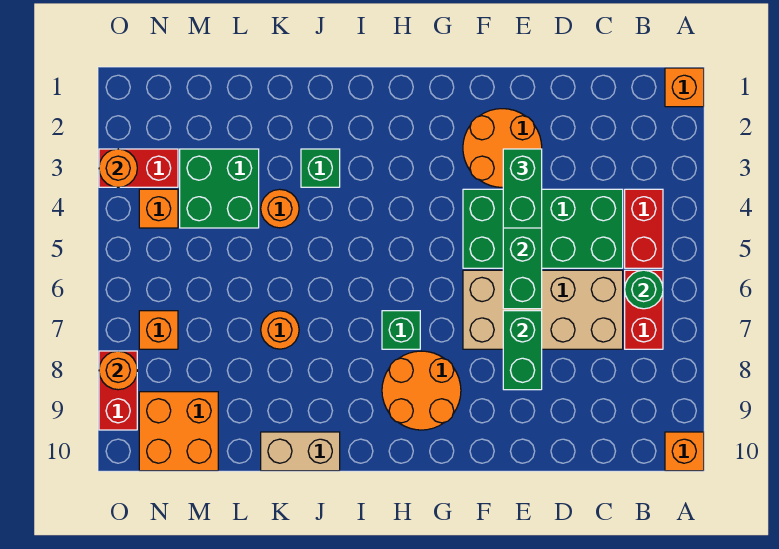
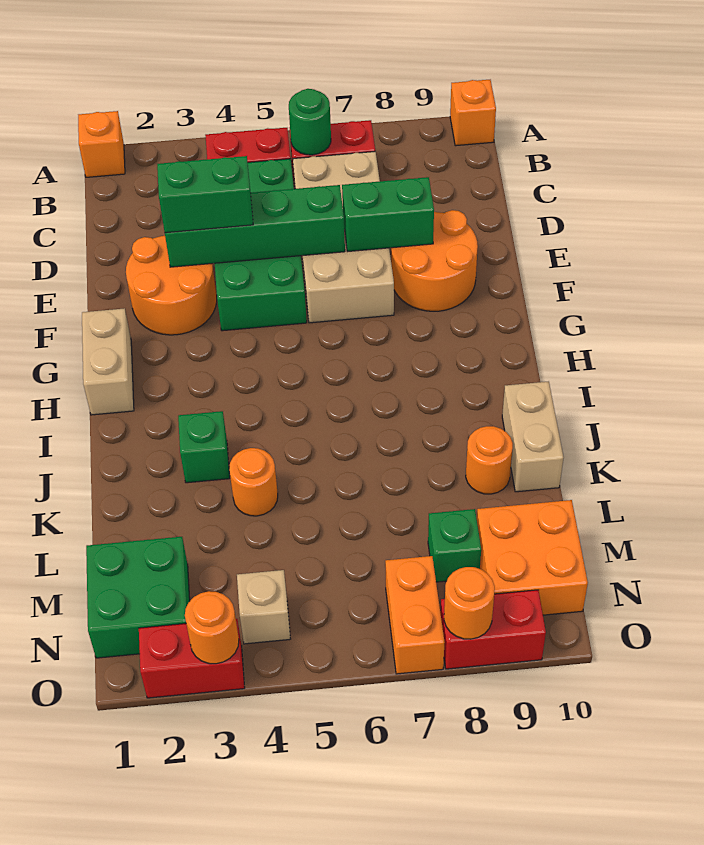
none -> tan brick G1:H1 level 1
orange round brick G8:H9 level 1 -> orange round brick E8:F9 level 1
green brick H7 level 1 -> green brick M8 level 1
orange round brick K7 level 1 -> orange round brick K9 level 1
green brick L3:M4 level 1 -> green brick M1:N2 level 1
red brick N3:O3 level 1 -> red brick O2:O3 level 1
orange brick N4 level 1 -> tan brick N4 level 1
orange brick N7 level 1 -> orange brick N7:O7 level 1

